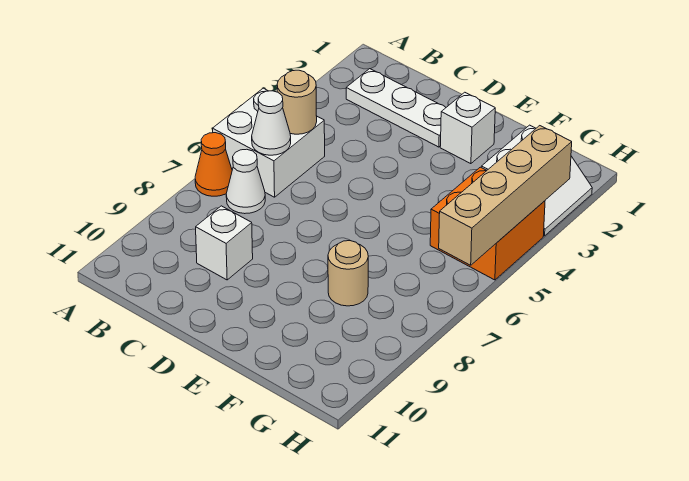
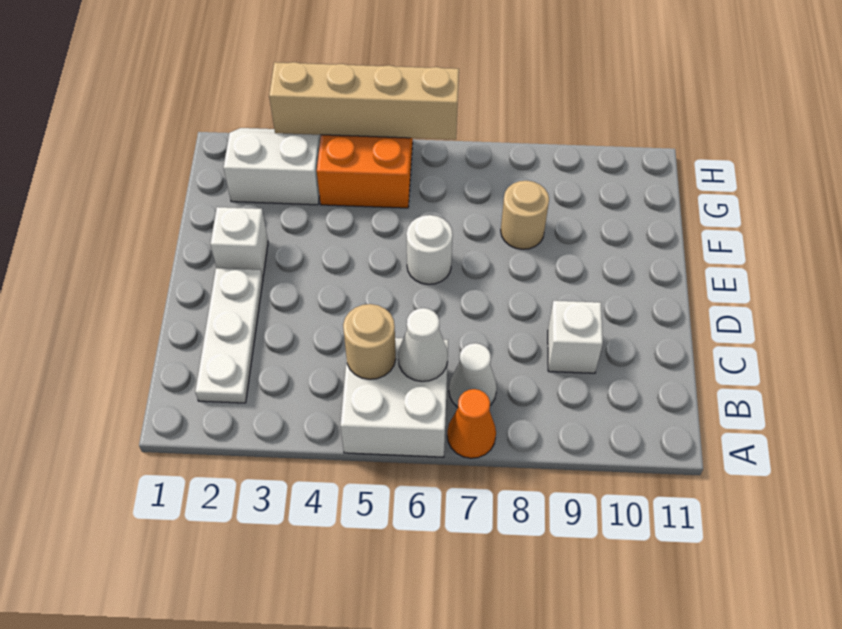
none -> white round brick E6 level 1

